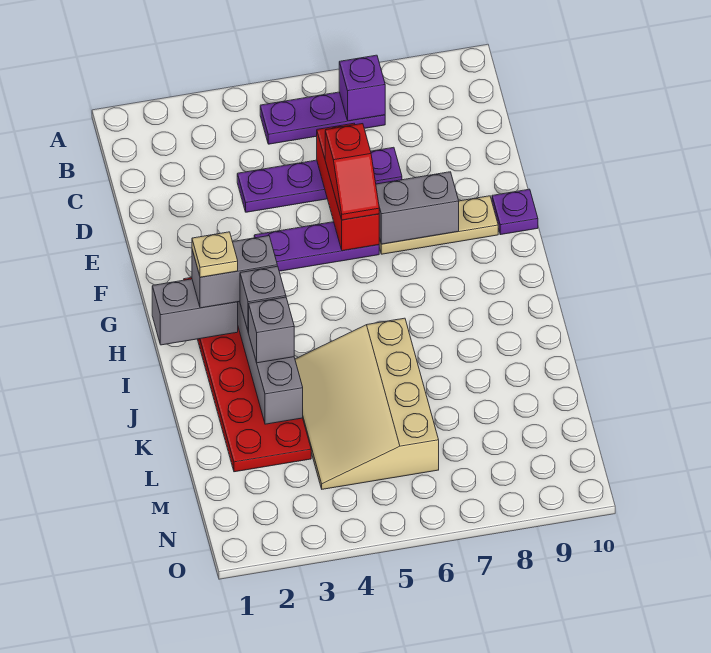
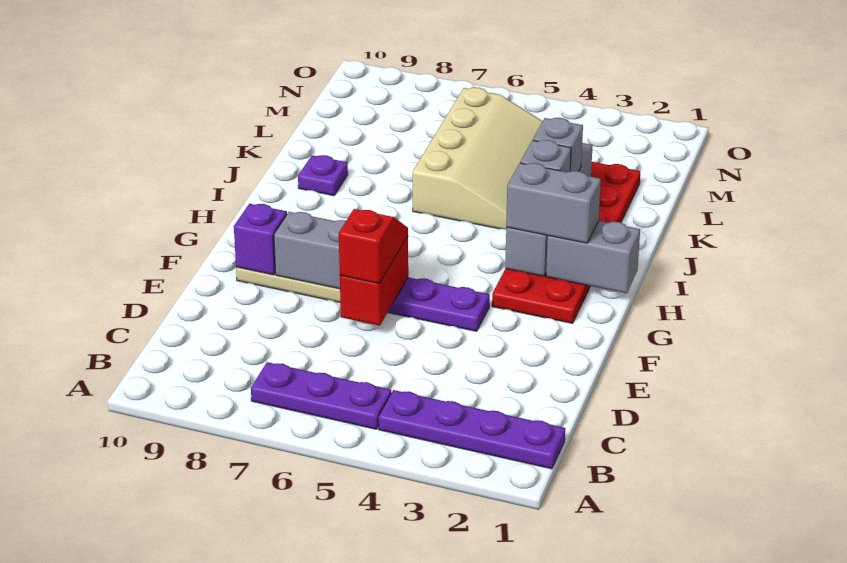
purple brick B7 level 2 -> purple brick F9 level 2
purple plate D4:D7 level 1 -> purple plate B1:B4 level 1
red brick D6:F6 level 2 -> red brick E6:F6 level 2
purple plate F10 level 1 -> purple plate J9 level 1
tan plate H2 level 4 -> none

